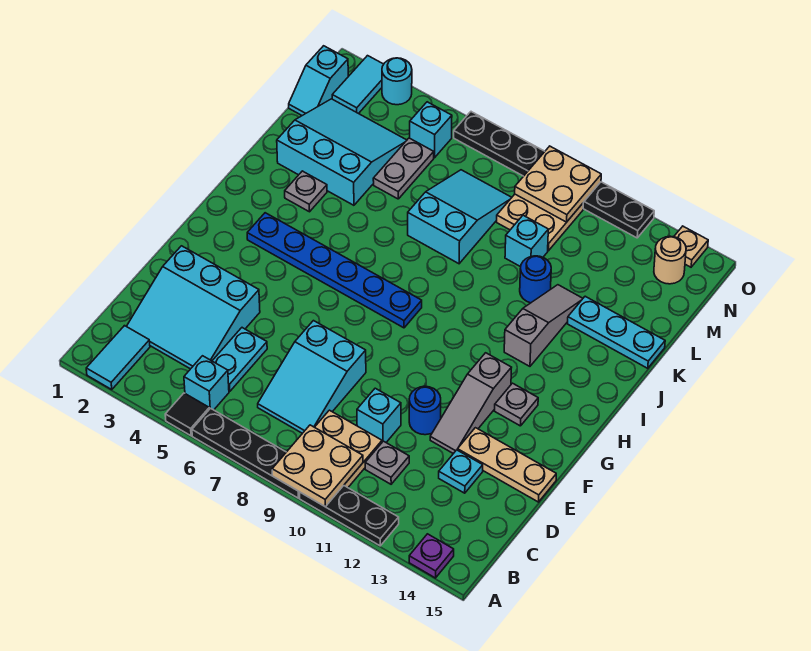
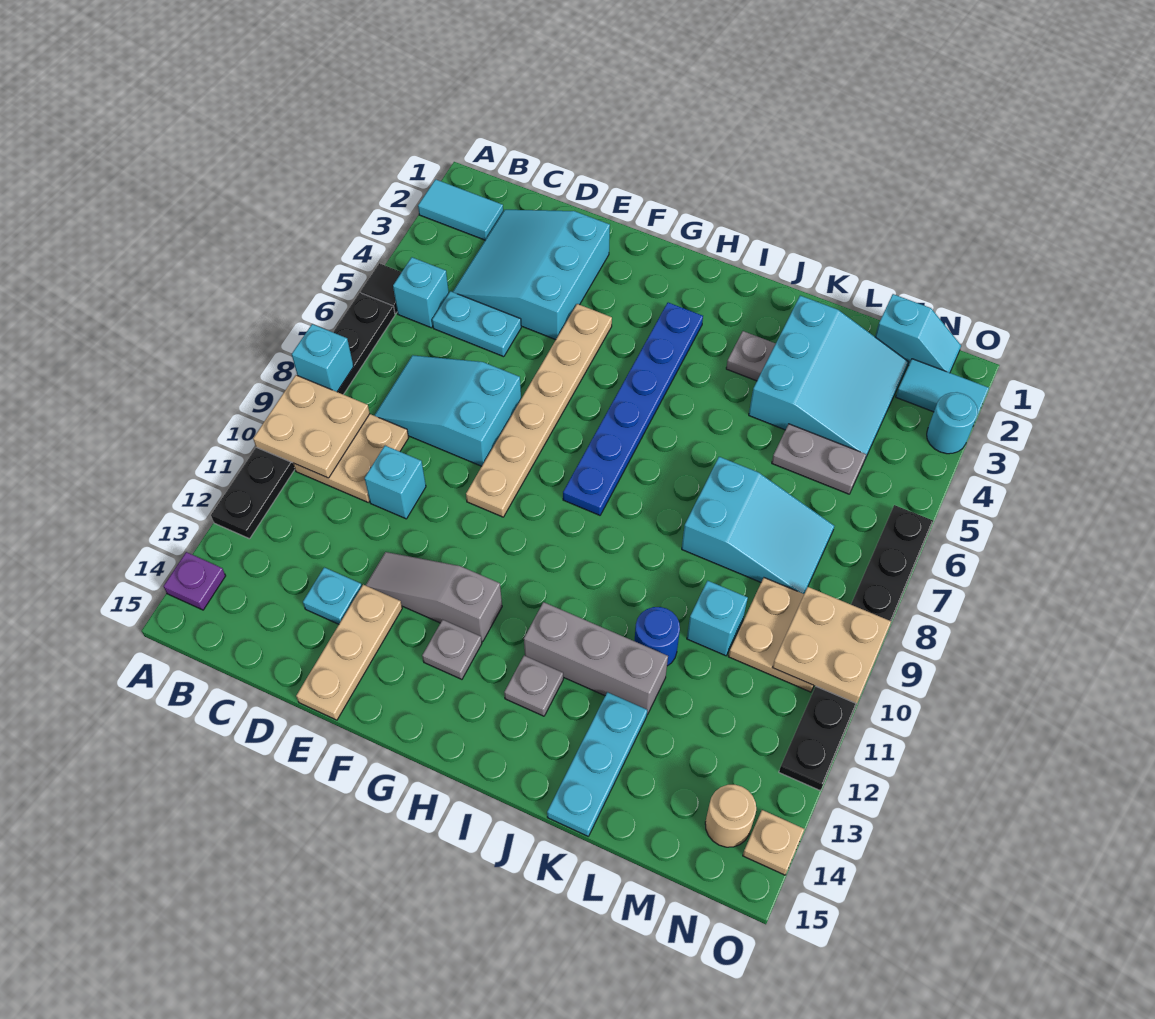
grey plate C11 level 1 -> grey plate I13 level 1
blue round brick E11 level 1 -> none
none -> tan plate F4:F9 level 1
grey slope I12:K12 level 1 top I -> grey brick I12:K12 level 1
cyan slope M1:N1 level 1 top N -> cyan slope M1:N1 level 1 top M
cyan brick N5 level 1 -> cyan brick A8 level 2

